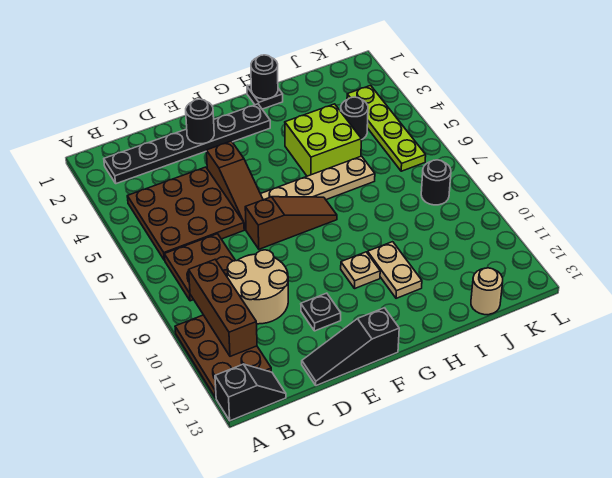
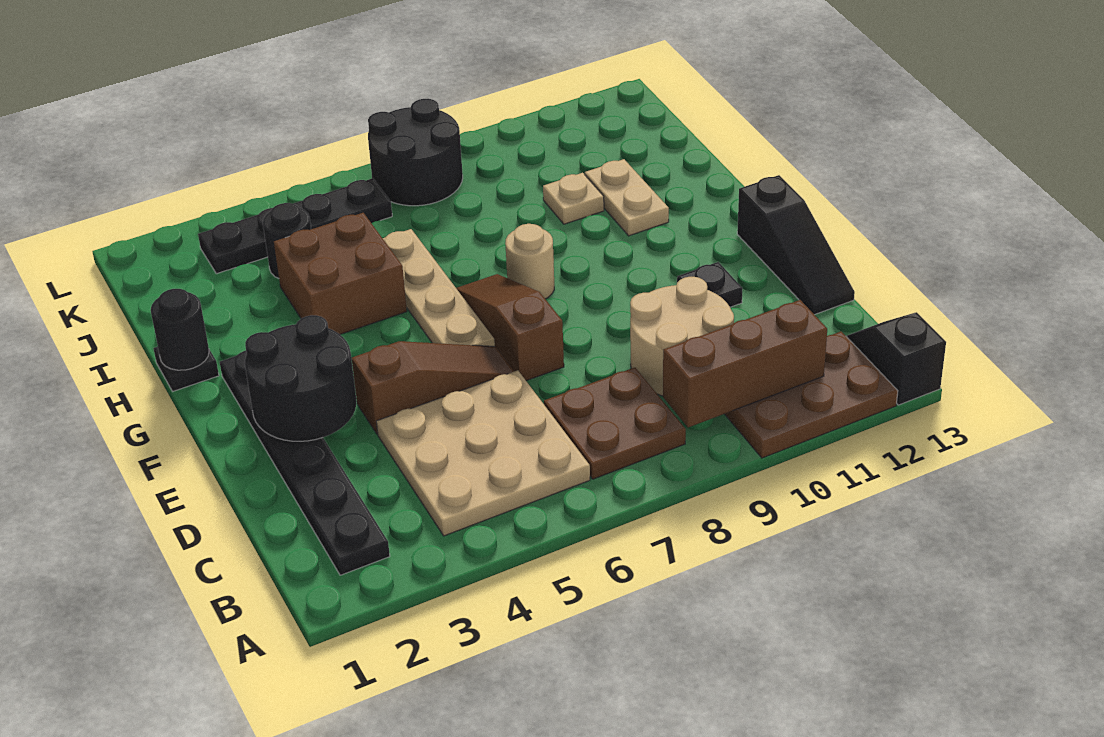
brown plate B4:D6 level 1 -> tan plate B4:D6 level 1
black round brick E2 level 2 -> black round brick E2:F3 level 2
tan plate G10 level 1 -> tan plate I10 level 1
lime brick H4:I5 level 1 -> brown brick H4:I5 level 1
tan plate H10:H11 level 1 -> tan plate H11:I11 level 1
tan round brick J13 level 1 -> tan round brick G8 level 1
lime plate K3:K6 level 1 -> black plate K3:K6 level 1
black round brick K8 level 1 -> black round brick K7:L8 level 1

